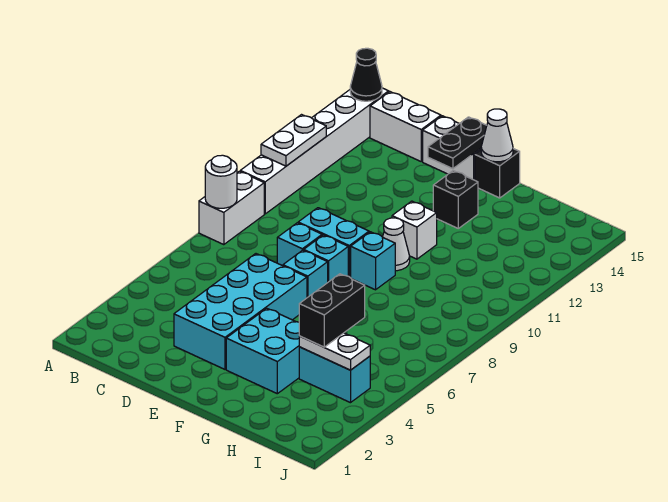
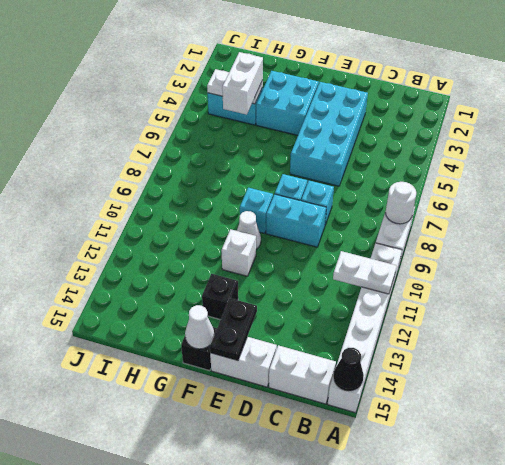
white plate A11:A12 level 2 -> white plate A11:B11 level 2
cyan brick E7 level 1 -> none
black brick H4:H5 level 3 -> white brick H4:H5 level 3

